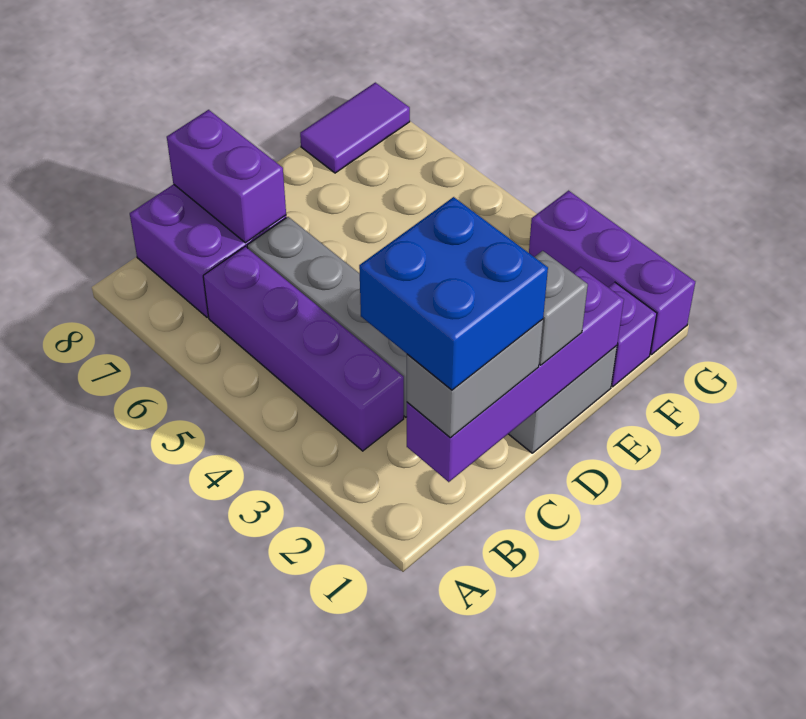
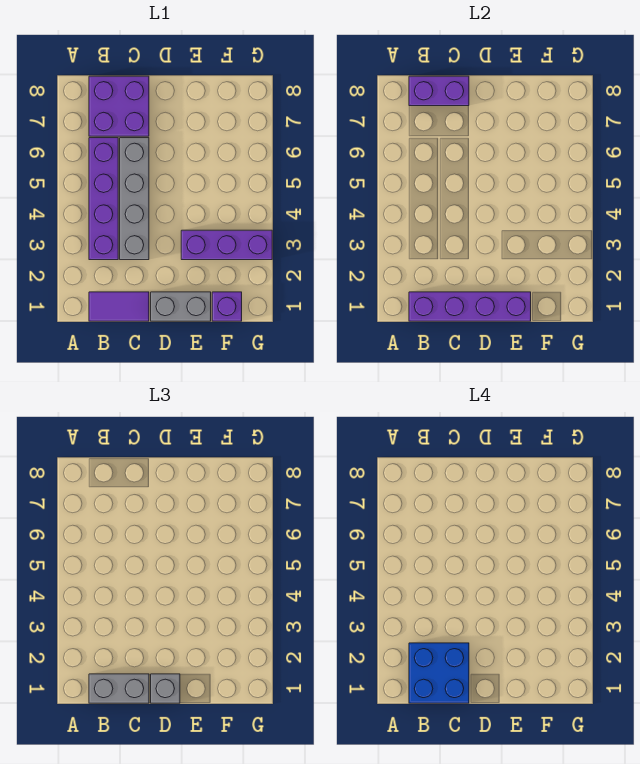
purple brick C7:C8 level 2 -> purple brick B8:C8 level 2
purple tile F8:G8 level 1 -> purple tile B1:C1 level 1
purple brick G1:G3 level 1 -> purple brick E3:G3 level 1

